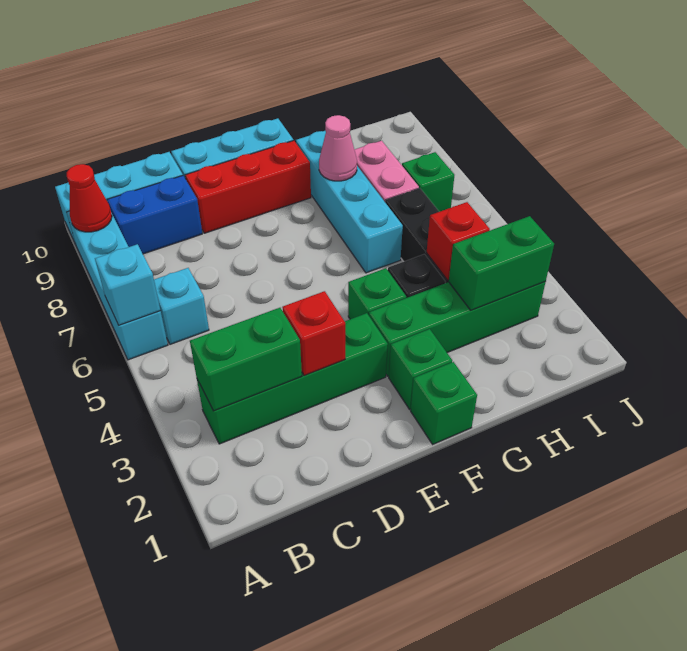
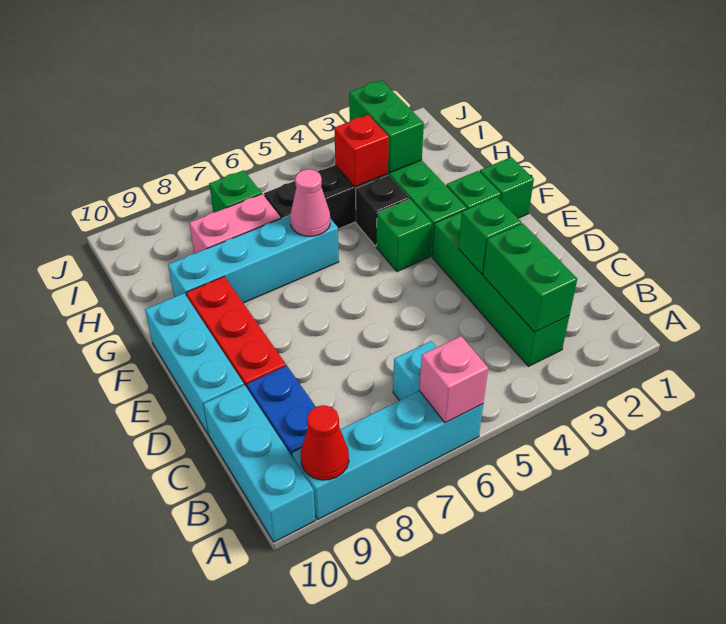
cyan brick A6 level 2 -> pink brick A6 level 2
red brick D3 level 2 -> green brick D3 level 2
pink cone G8 level 2 -> pink cone G6 level 2

